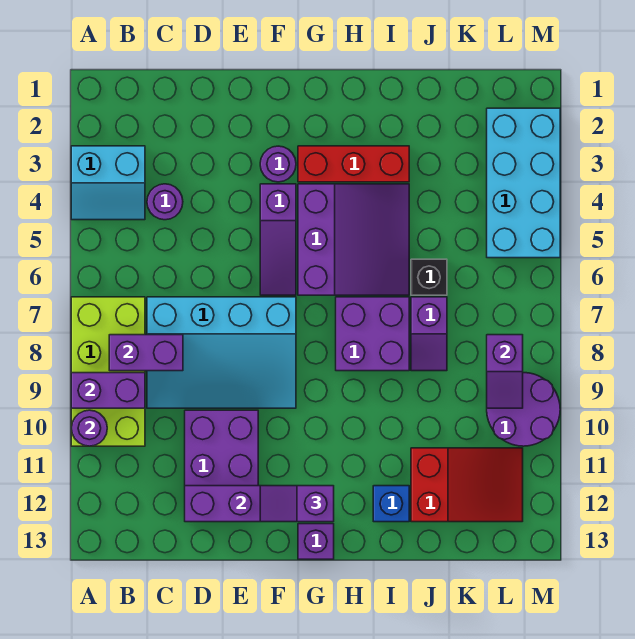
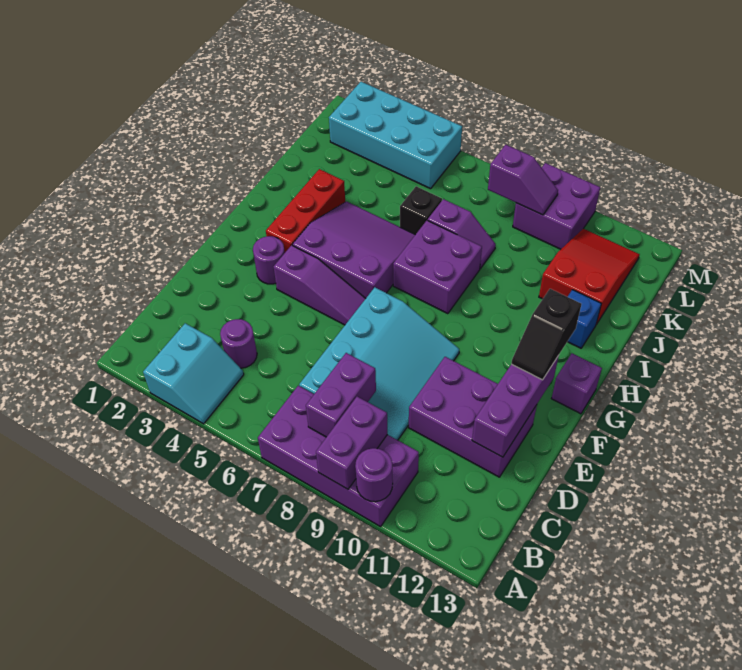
lime brick A7:B10 level 1 -> purple brick A7:B10 level 1
purple slope F12:G12 level 3 top G -> black slope F12:G12 level 3 top G
purple round brick L9:M10 level 1 -> purple brick L9:M10 level 1

